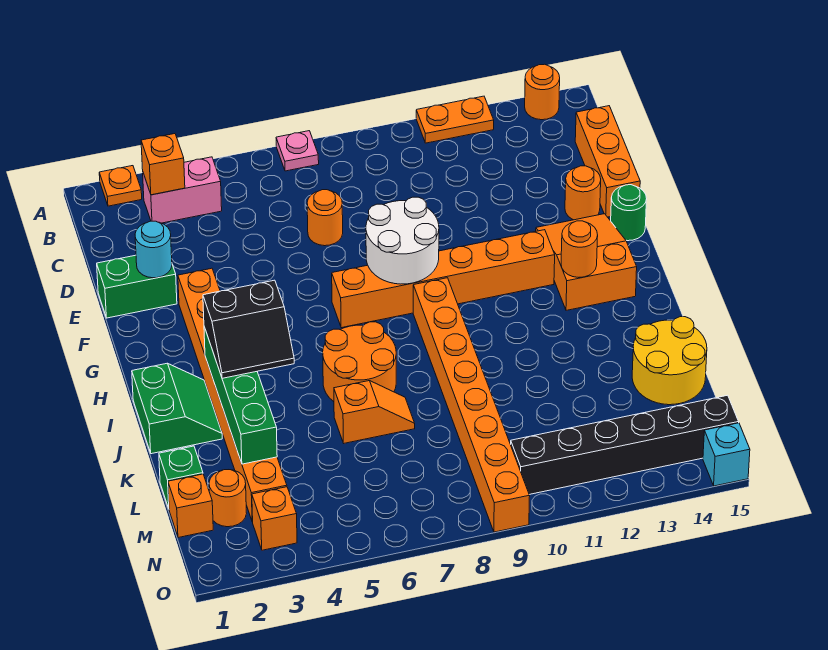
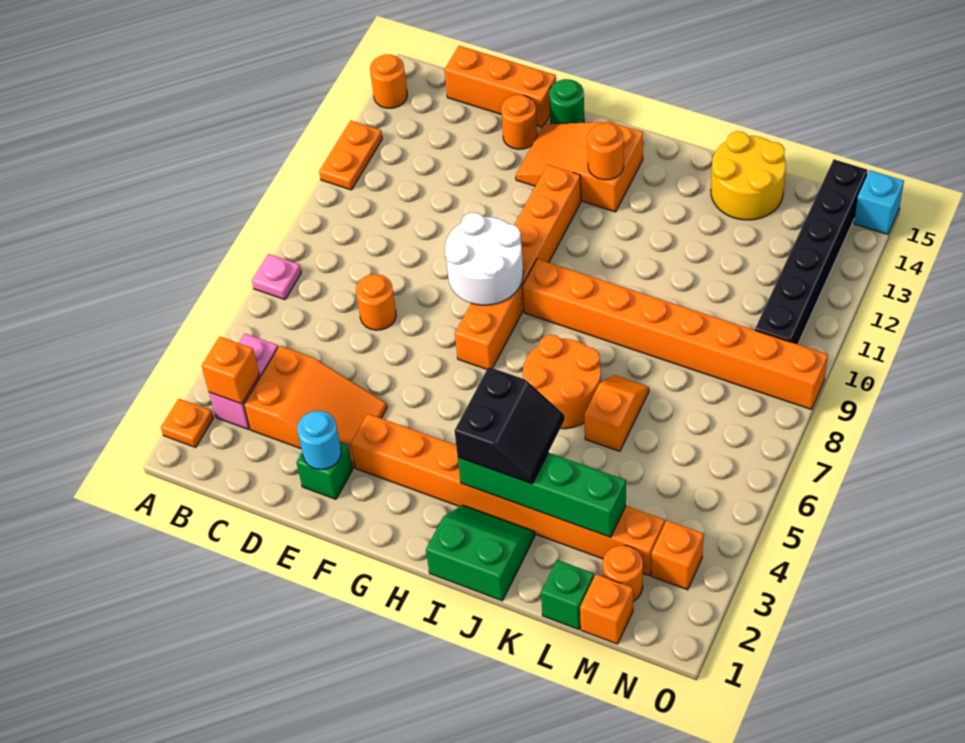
none -> orange slope C3:E4 level 1 top C
green brick E1:E2 level 1 -> green brick E2 level 1

